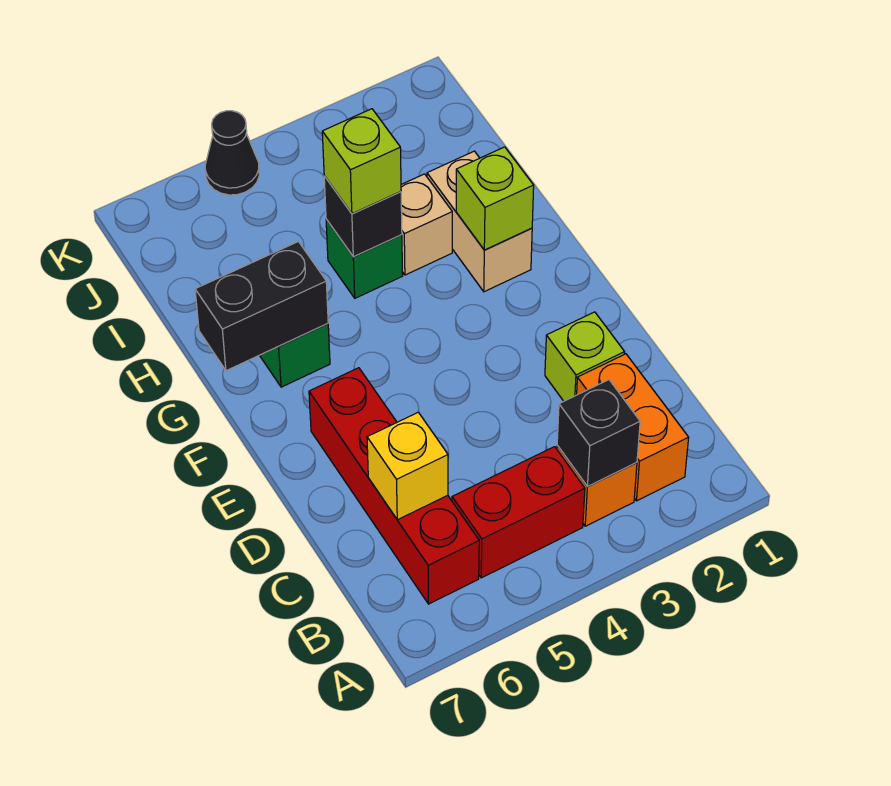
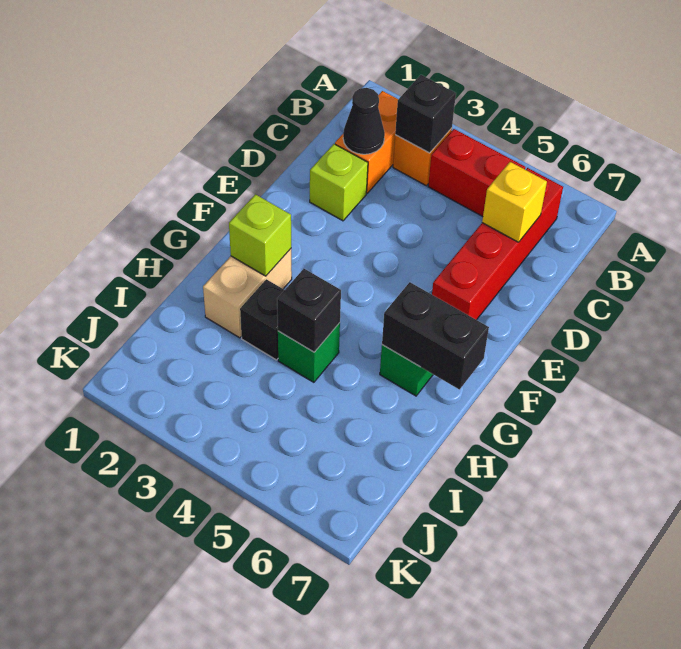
tan brick H3 level 1 -> black brick H3 level 1
lime brick H4 level 3 -> none
black cone K5 level 1 -> black cone C2 level 2

